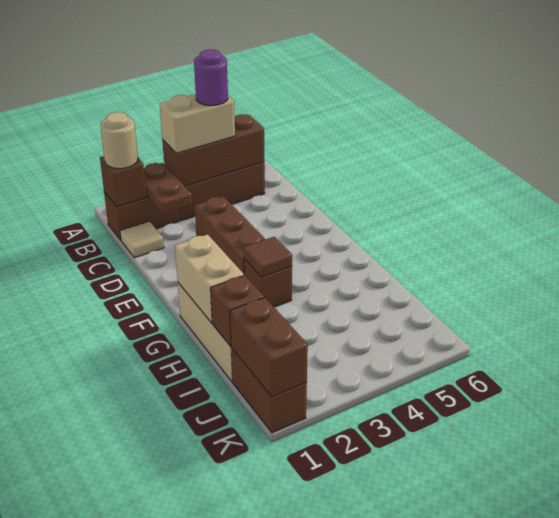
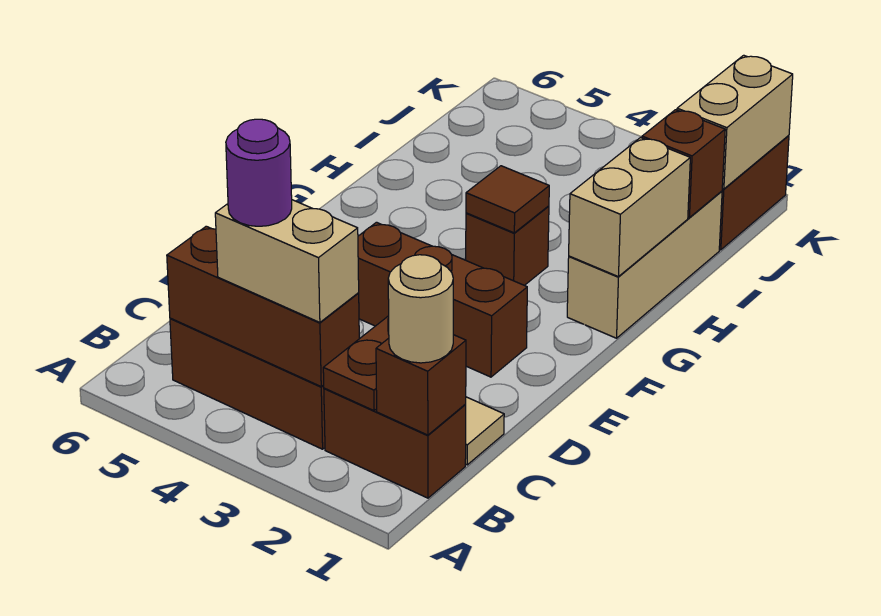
brown brick D3:F3 level 1 -> brown brick E2:E4 level 1
brown brick J1:K1 level 2 -> tan brick J1:K1 level 2

